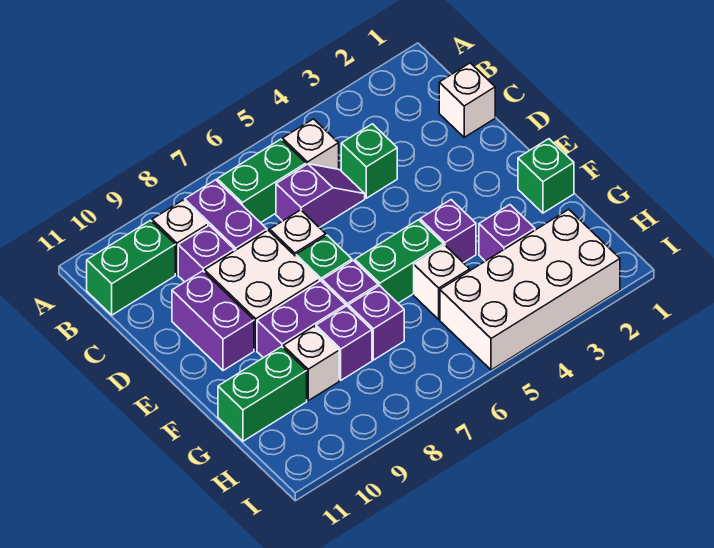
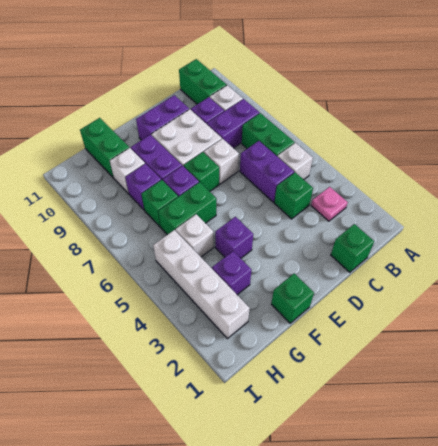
none -> pink plate B3 level 1
white brick C1 level 1 -> green brick C1 level 1
purple slope C5:C6 level 1 top 6 -> purple brick C5:C6 level 1
green brick F5:F6 level 1 -> green brick F6:G6 level 1
purple brick G7 level 1 -> green brick G7 level 1
white brick H2:I5 level 1 -> white brick H2:H5 level 1

